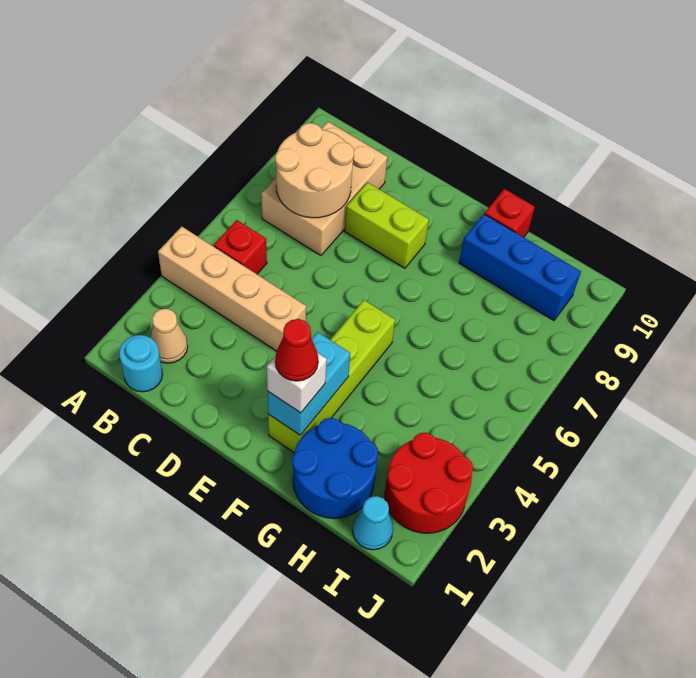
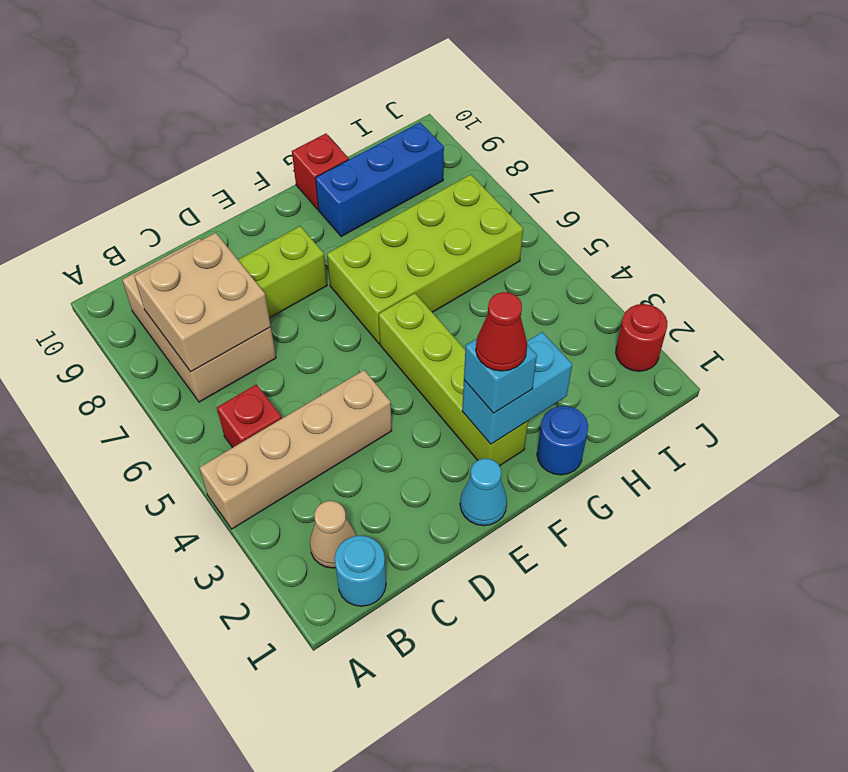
tan round brick B7:C8 level 2 -> tan brick B7:C8 level 2
cyan brick F2:F3 level 2 -> cyan brick F2:G2 level 2
white brick F2 level 3 -> cyan brick F2 level 3
none -> lime brick F6:I7 level 1
blue round brick G1:H2 level 1 -> blue round brick G1 level 1
cyan cone I1 level 1 -> cyan cone E1 level 1
red round brick I2:J3 level 1 -> red round brick J2 level 1

